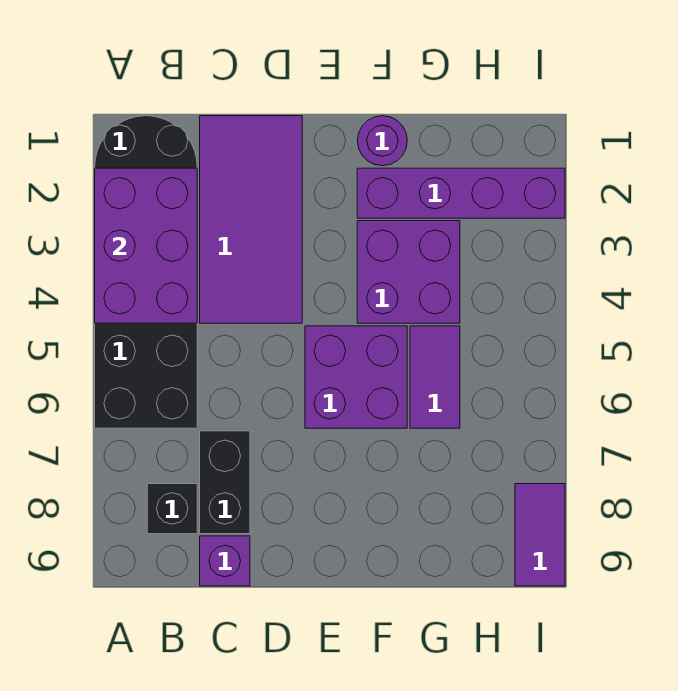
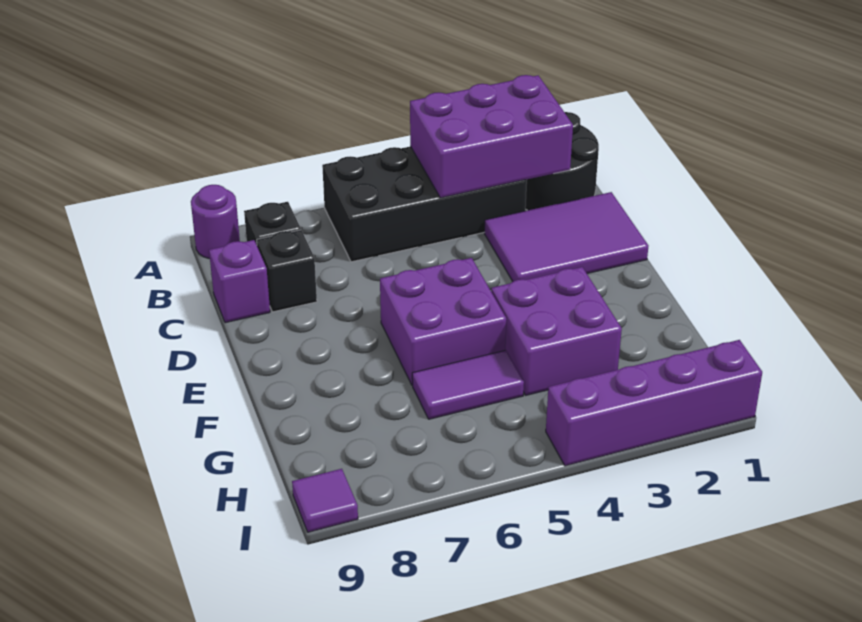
purple tile C1:D4 level 1 -> purple tile C1:D3 level 1
black brick C7:C8 level 1 -> black brick C8 level 1
purple round brick F1 level 1 -> purple round brick A9 level 1
purple brick F2:I2 level 1 -> purple brick I1:I4 level 1
purple tile I8:I9 level 1 -> purple tile I9 level 1

